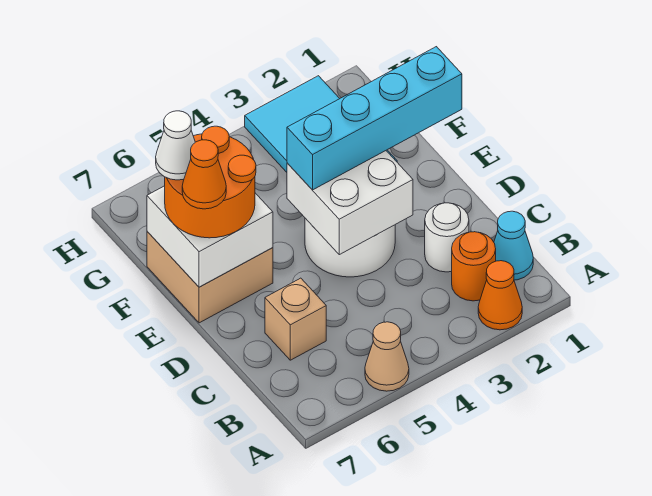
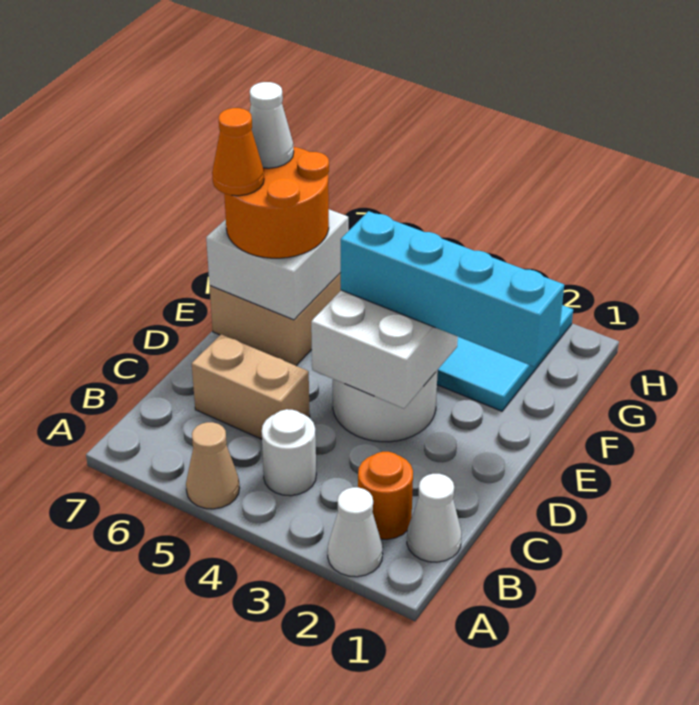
orange cone A2 level 1 -> white cone A2 level 1
cyan cone B1 level 1 -> white cone B1 level 1
white round brick C2 level 1 -> white round brick B4 level 1
tan brick C6 level 1 -> tan brick C5:C6 level 1

